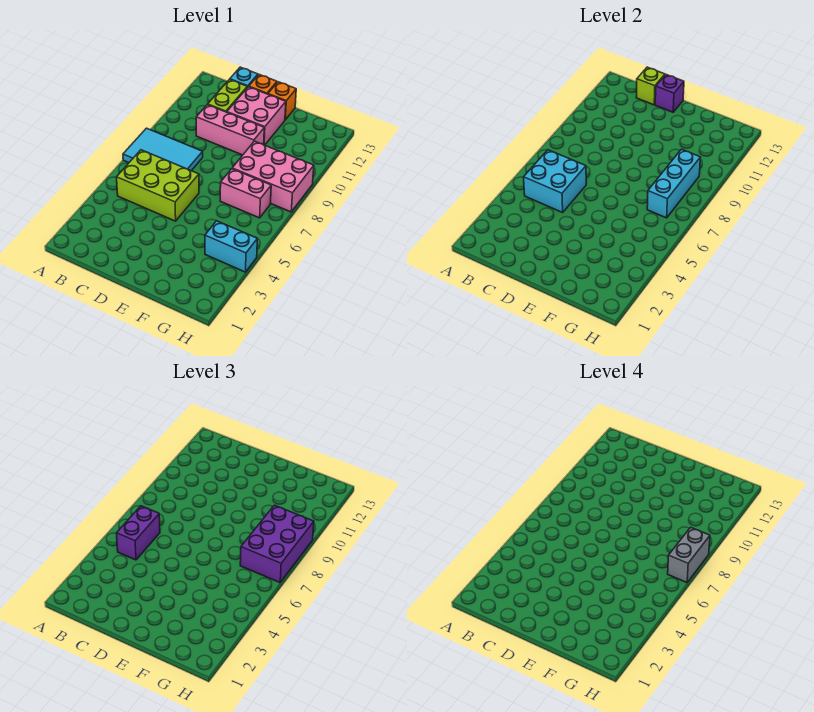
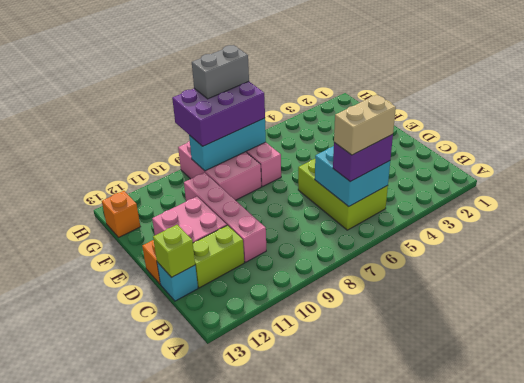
cyan tile A7:C8 level 1 -> none
none -> tan brick B5:B6 level 4
pink brick C10:E10 level 1 -> pink brick C10:F10 level 1
purple brick D13 level 2 -> none
orange brick E13 level 1 -> orange brick G13 level 1
cyan brick G4:H4 level 1 -> none

